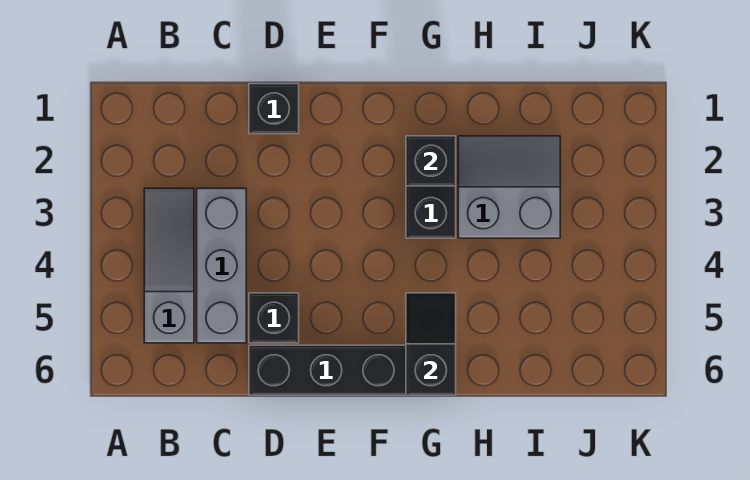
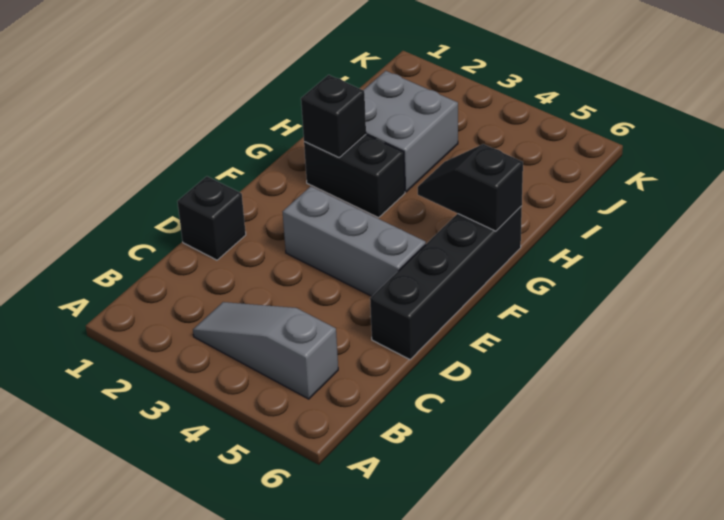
grey brick C3:C5 level 1 -> grey brick E3:E5 level 1
black brick D5 level 1 -> none
grey slope H2:I3 level 1 top 3 -> grey brick H2:I3 level 1

